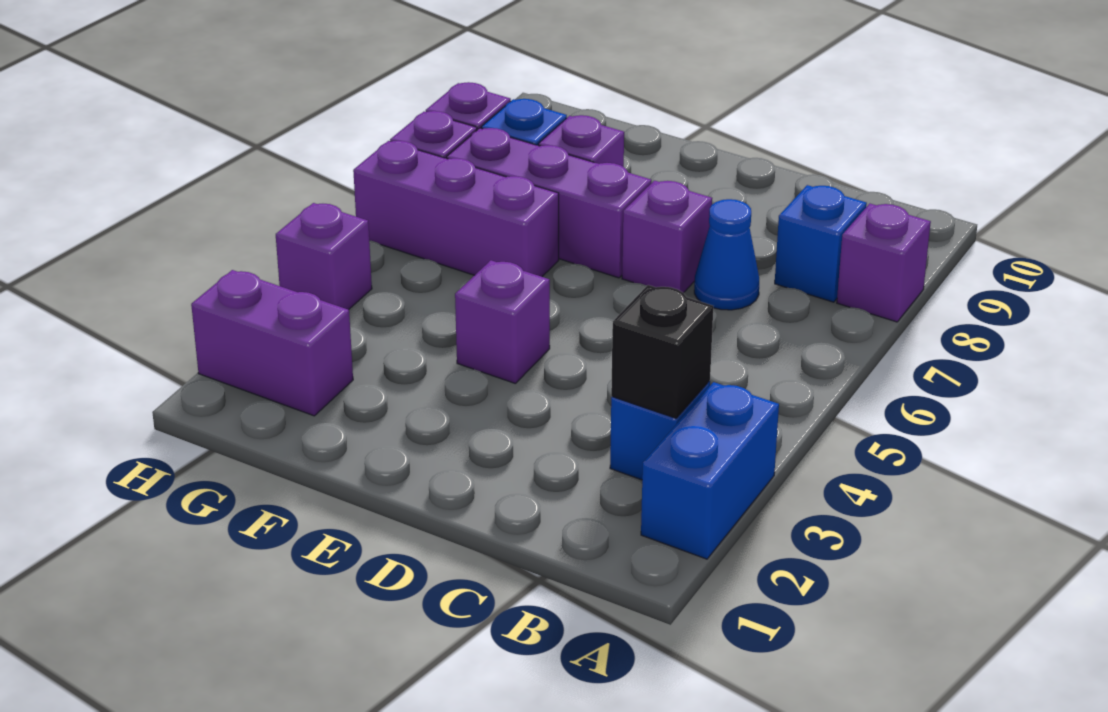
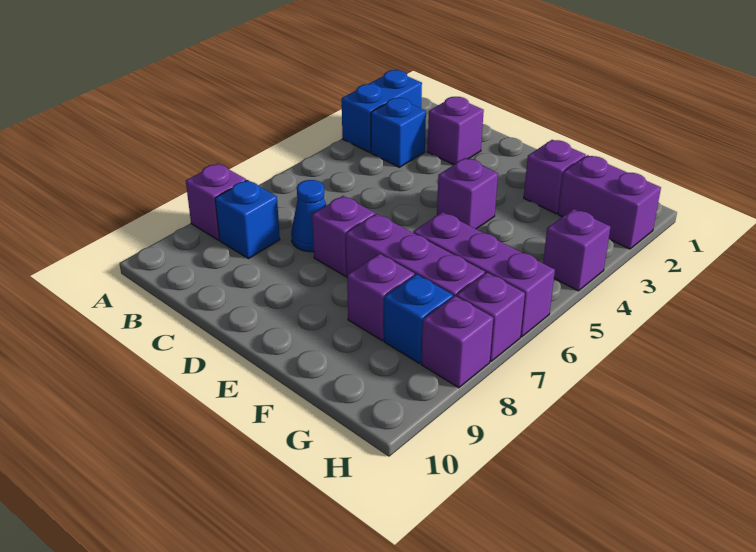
black brick B3 level 2 -> none
none -> purple brick C2 level 1
none -> purple brick F2 level 1

